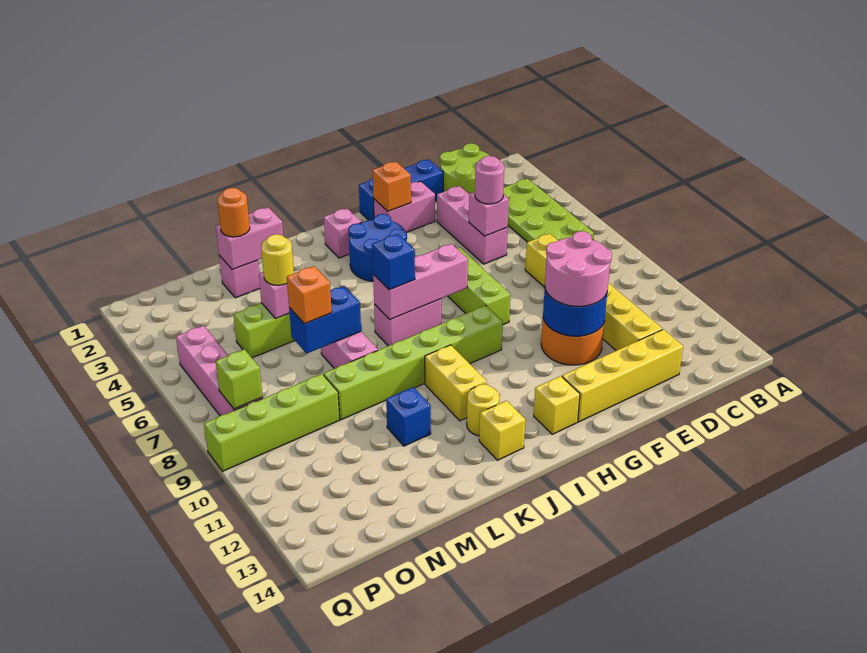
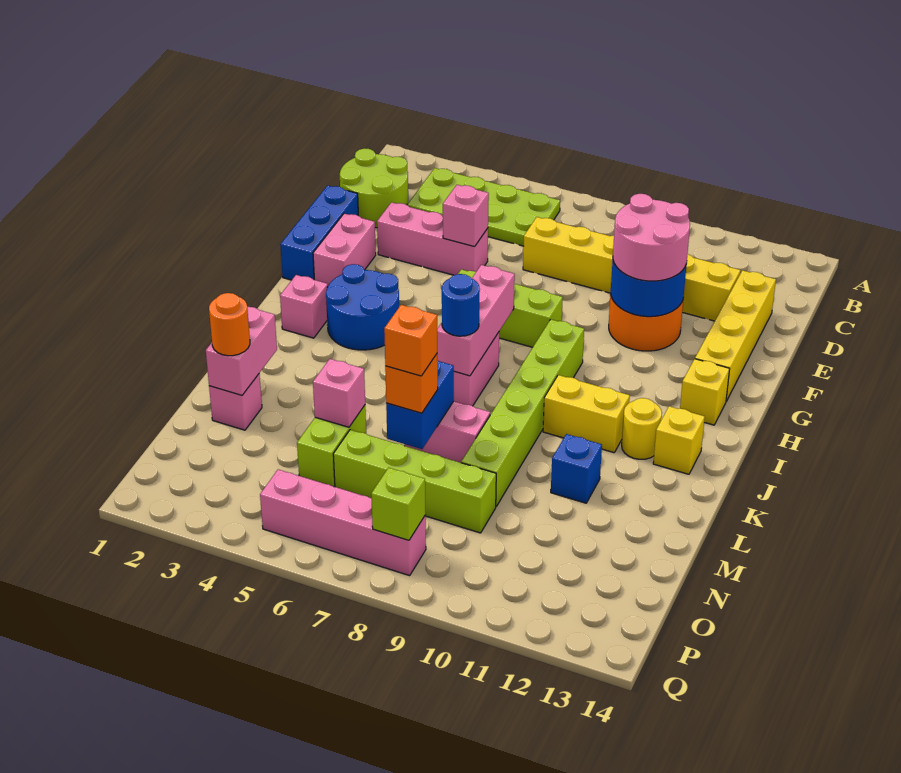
pink round brick E5 level 3 -> none
orange brick G2 level 2 -> orange brick M7 level 4
blue brick J7 level 3 -> blue round brick J7 level 3
yellow round brick M5 level 3 -> none
lime brick N9:Q9 level 1 -> lime brick N6:N9 level 1

